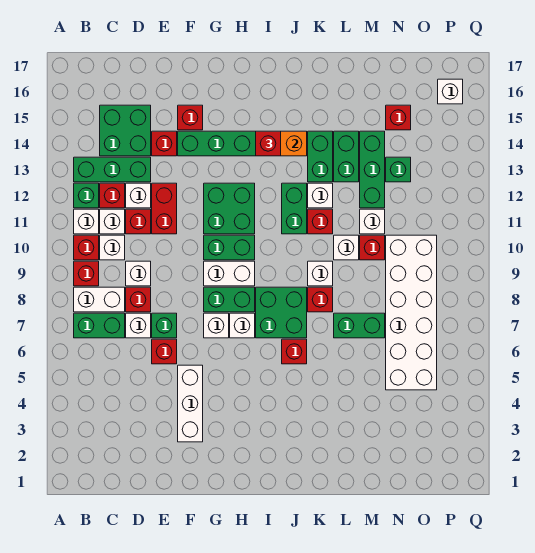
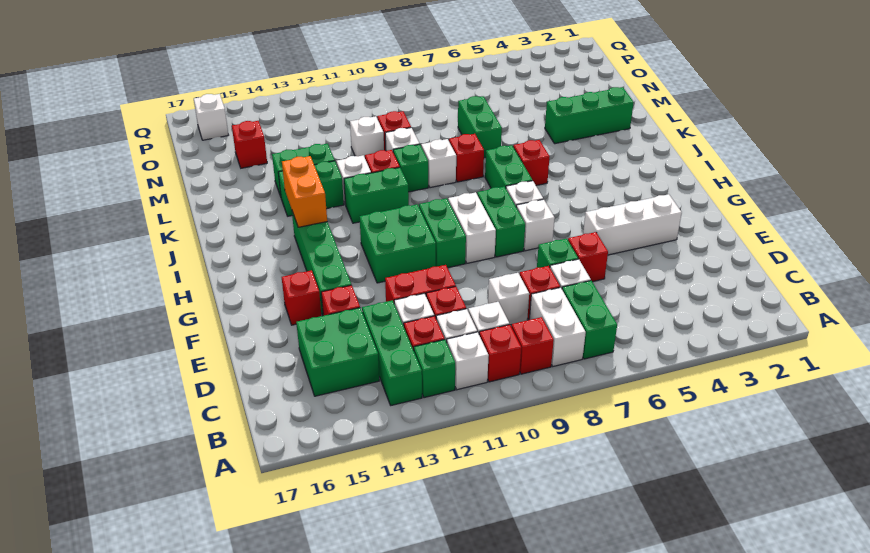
green brick I7:J8 level 1 -> green brick I7:J7 level 1
red brick I14 level 3 -> none
green brick M12:M14 level 1 -> green brick L2:L4 level 1
white brick N5:O10 level 1 -> none
green brick N13 level 1 -> green brick K10 level 1

